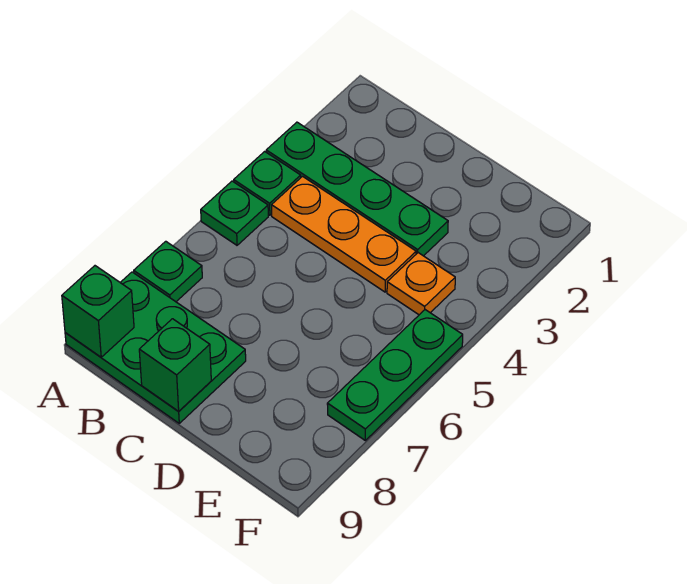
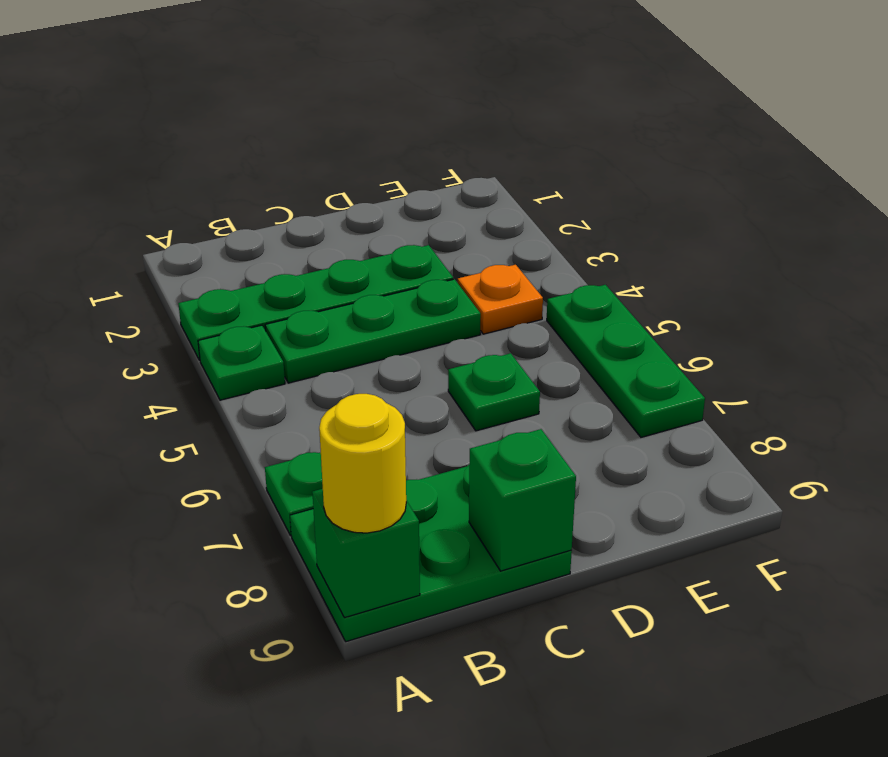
green plate A5 level 1 -> green plate D6 level 1
none -> yellow round brick A9 level 3
orange plate B4:D4 level 1 -> green plate B4:D4 level 1

